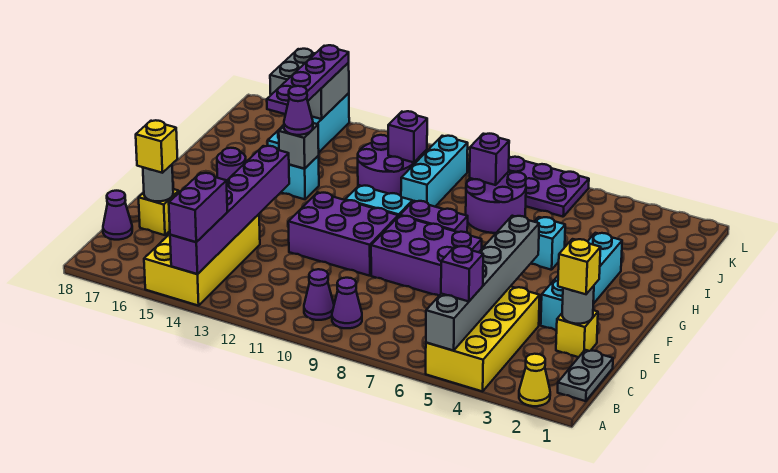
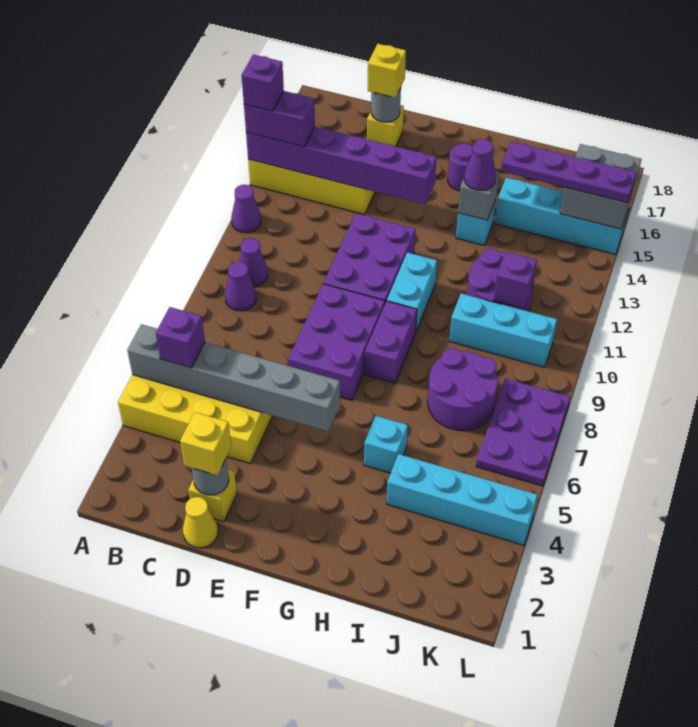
yellow cone A2 level 1 -> yellow cone D1 level 1
grey plate B1:C1 level 1 -> none
purple cone C18 level 1 -> purple cone A12 level 1
cyan brick E3:H3 level 1 -> cyan brick I4:L4 level 1
purple brick J8 level 2 -> purple brick A14 level 4

